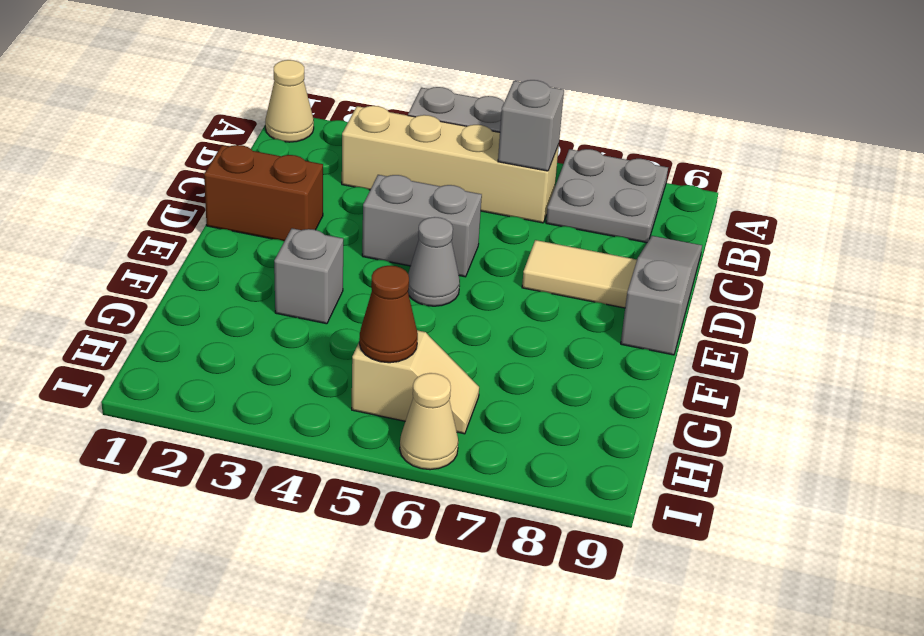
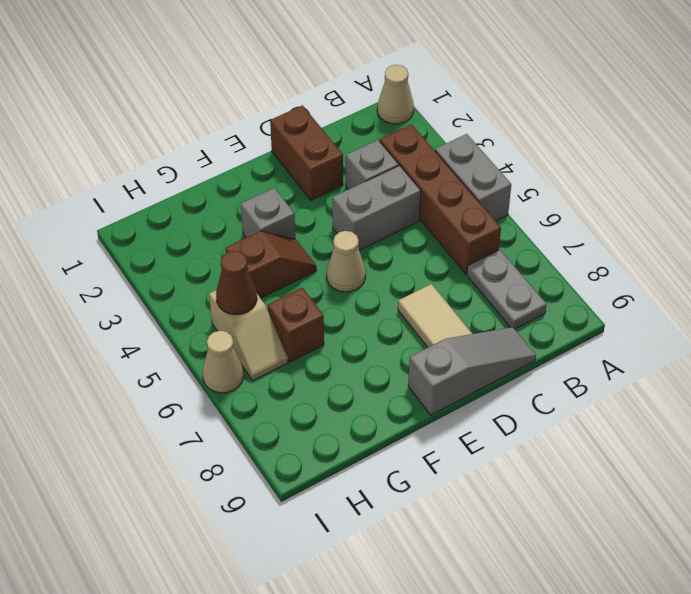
grey plate A7:B8 level 1 -> grey plate B7:B8 level 1
tan brick B3:B6 level 1 -> brown brick B3:B6 level 1
grey brick B6 level 2 -> grey brick C3 level 1
grey brick D4:D5 level 1 -> grey brick C4:D4 level 1
grey cone E5 level 1 -> tan cone E5 level 1
none -> brown slope F4:G4 level 1 top G
none -> brown brick G6 level 1

